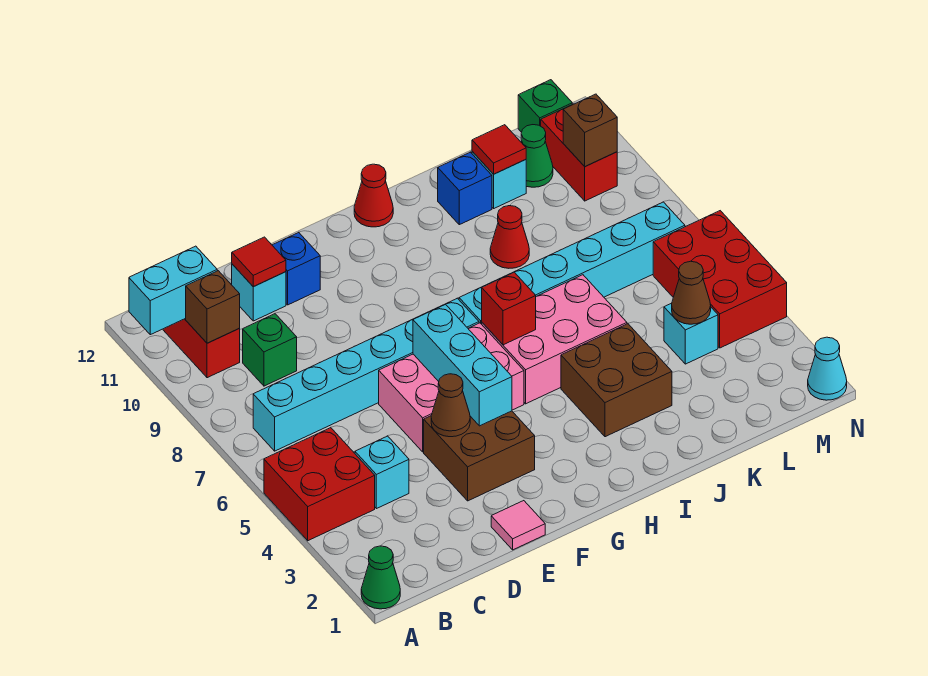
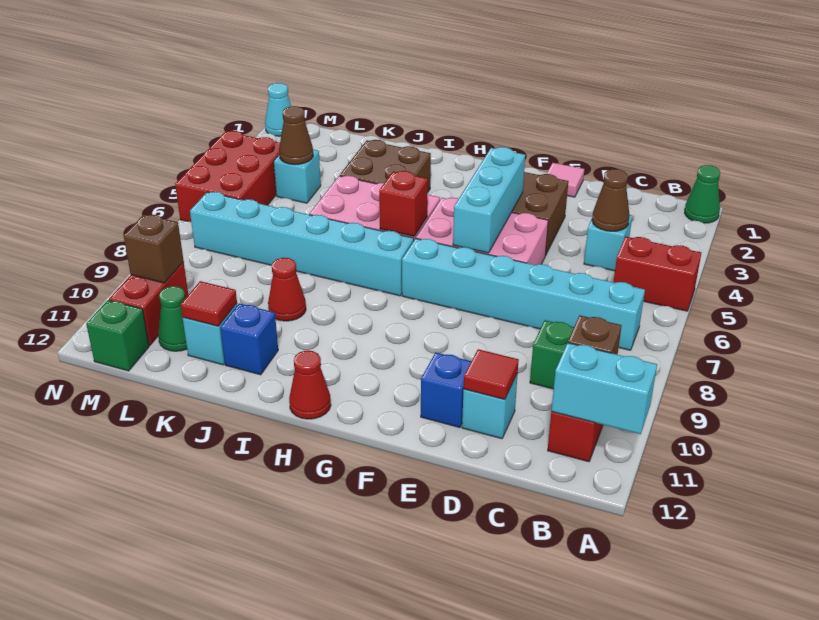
red brick A4:B5 level 1 -> red brick A5:B5 level 1
brown cone E4 level 2 -> brown cone C4 level 2

